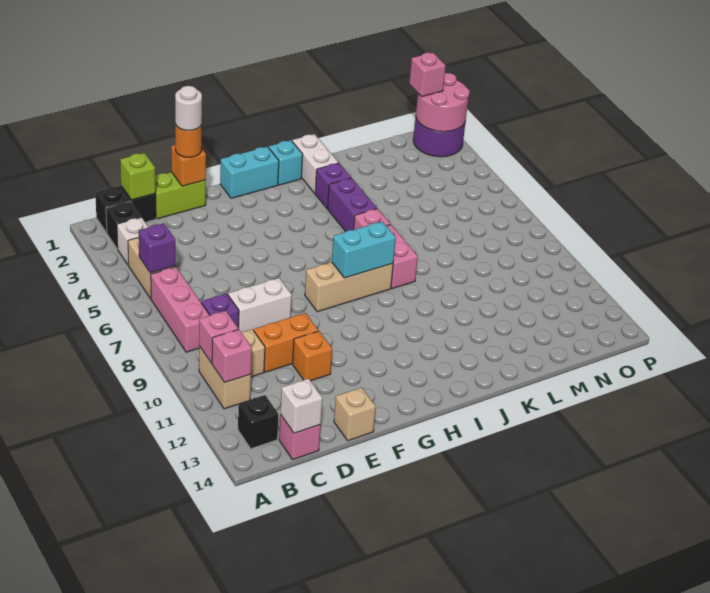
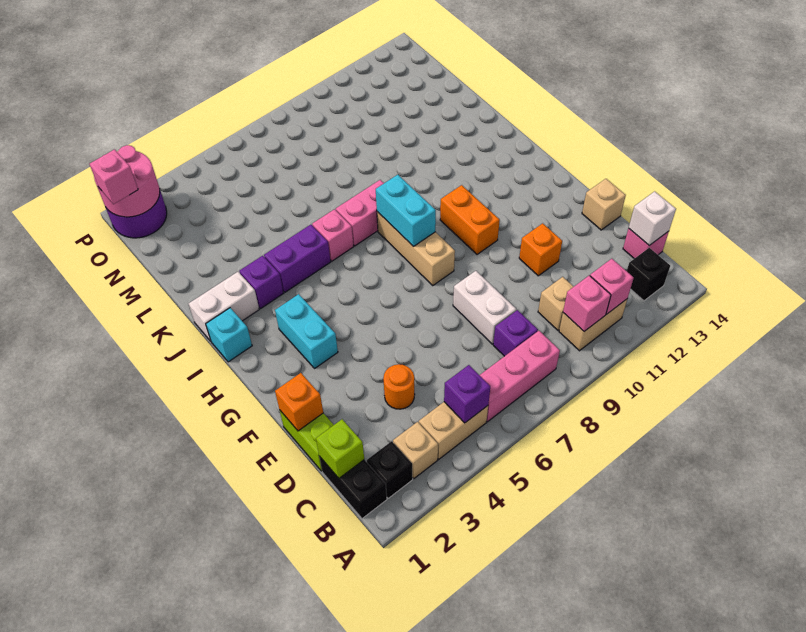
white brick B3 level 1 -> tan brick B3 level 1
orange brick D10:E10 level 1 -> orange brick G10:H10 level 1
orange round brick E1 level 3 -> orange round brick D4 level 1
white round brick E1 level 4 -> none
cyan brick G1:H1 level 1 -> cyan brick G3:H3 level 1

